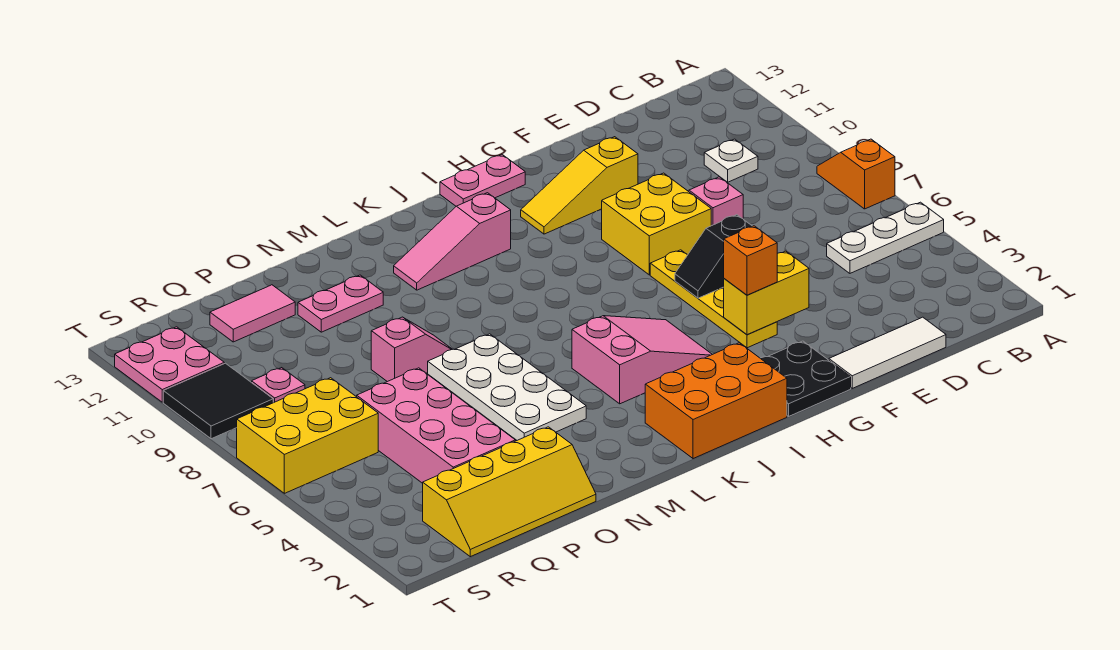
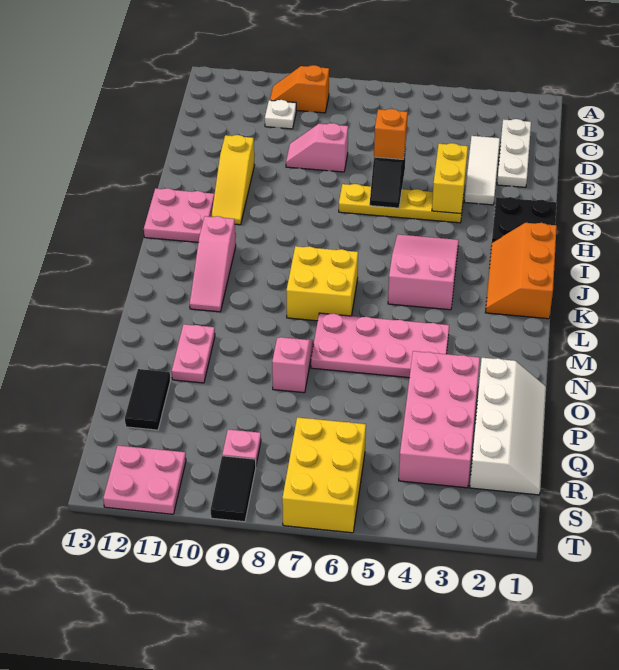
white plate A5:C5 level 1 -> white plate C2:E2 level 1
orange slope A7:A8 level 1 top 7 -> orange slope B9:B10 level 1 top 9
white tile D1:F1 level 1 -> white tile D3:F3 level 1
yellow brick F8:G9 level 1 -> yellow brick K7:L8 level 1
orange brick G4 level 3 -> orange brick F6 level 3
pink plate H13:I13 level 1 -> pink plate H12:I13 level 1
orange brick I1:K2 level 1 -> orange slope I1:K2 level 1 top 1
white plate M4:N7 level 1 -> pink plate M4:N7 level 1
yellow slope O1:R2 level 1 top 2 -> white slope O1:R2 level 1 top 2
pink brick P3:Q6 level 1 -> pink brick O3:R4 level 1
pink tile P12:Q12 level 1 -> black tile P12:Q12 level 1
black tile S9:T10 level 1 -> black tile S9:T9 level 1

